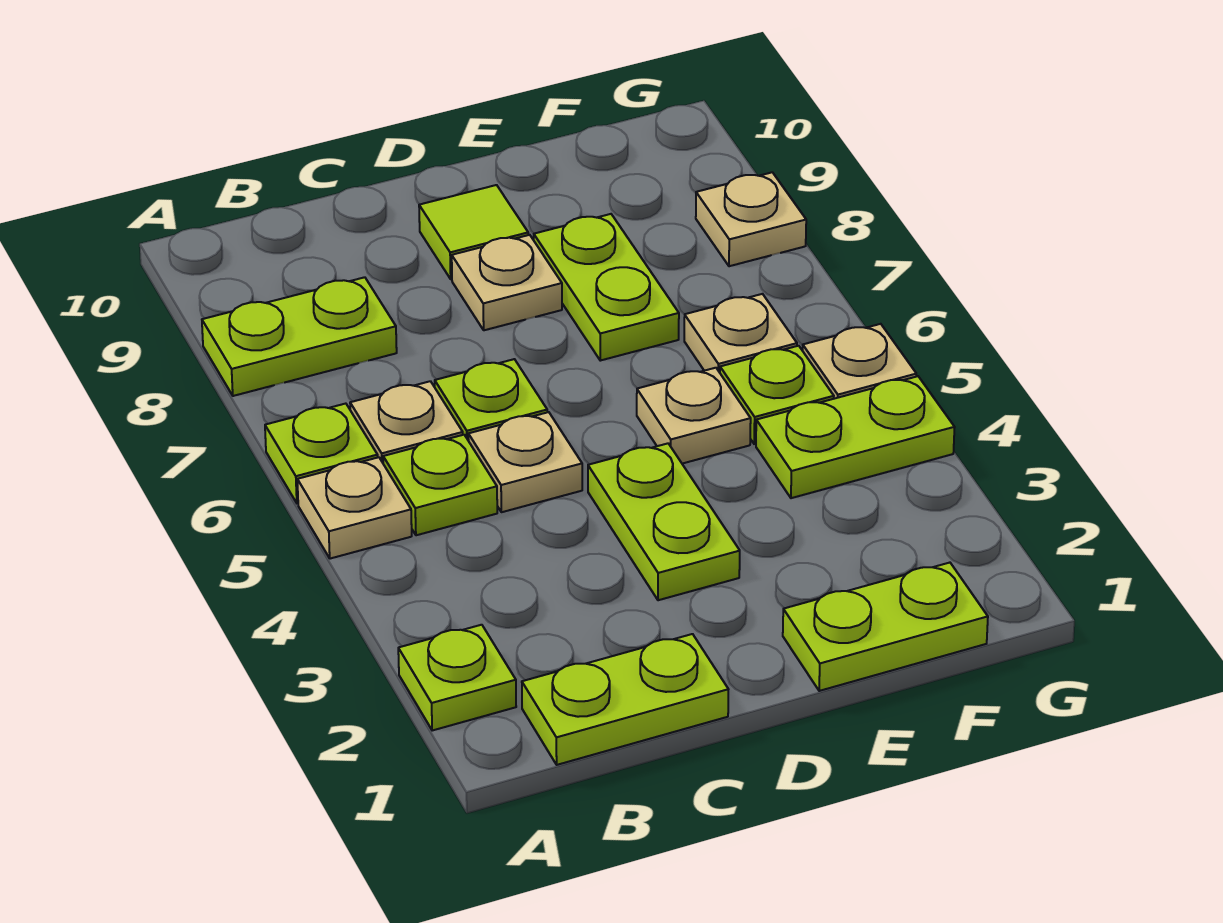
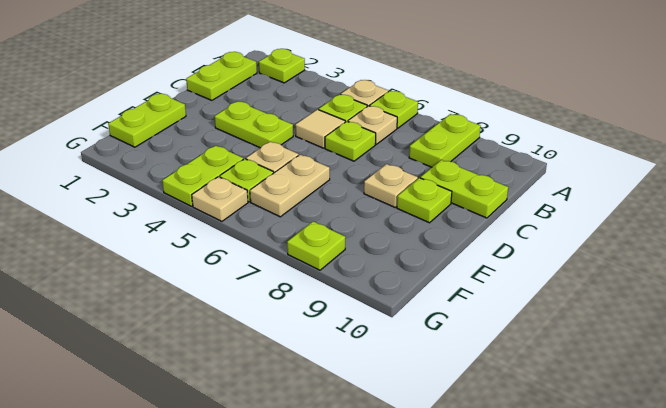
tan plate C5 level 1 -> tan tile C5 level 1
lime tile D9 level 1 -> lime plate D9 level 1
lime plate E7:E8 level 1 -> lime plate C9:C10 level 1
tan plate F6 level 1 -> tan plate E6:F6 level 1
tan plate G8 level 1 -> lime plate G8 level 1

